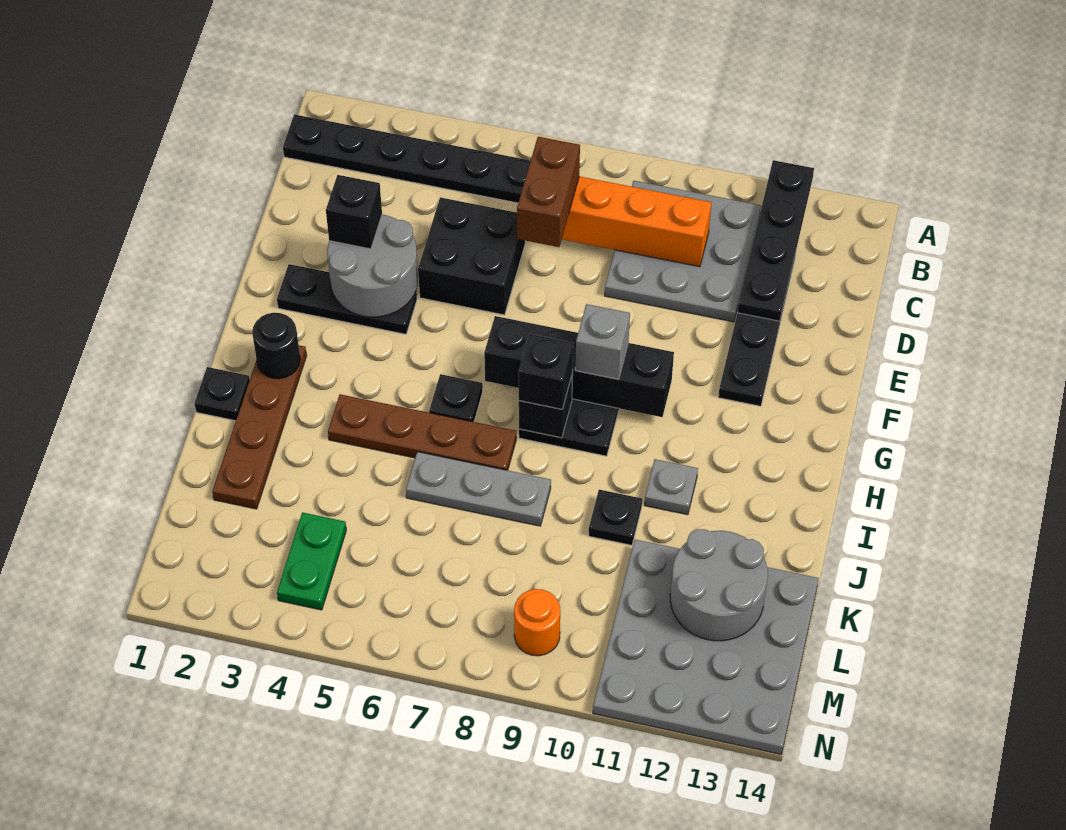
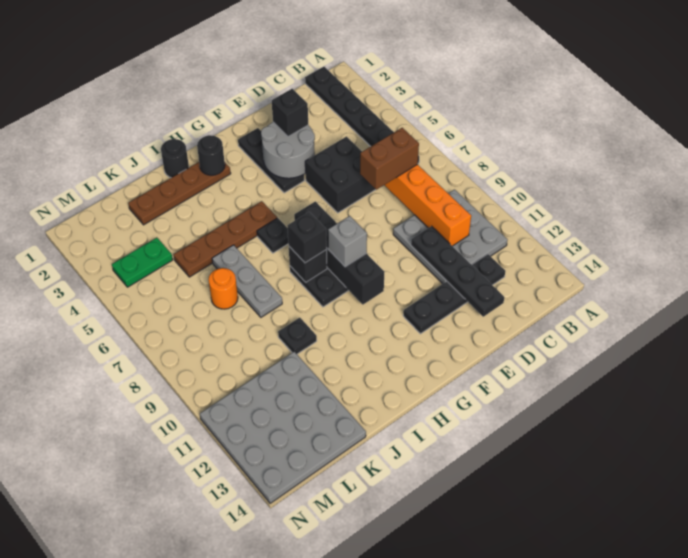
black plate A12:D12 level 2 -> black plate D10:D13 level 2
black plate I1 level 1 -> black round brick I1 level 1
brown plate I4:I7 level 1 -> brown plate H5:K5 level 1
grey plate I11 level 1 -> none
grey round brick K12:L13 level 2 -> none
orange round brick M9 level 1 -> orange round brick K7 level 1

